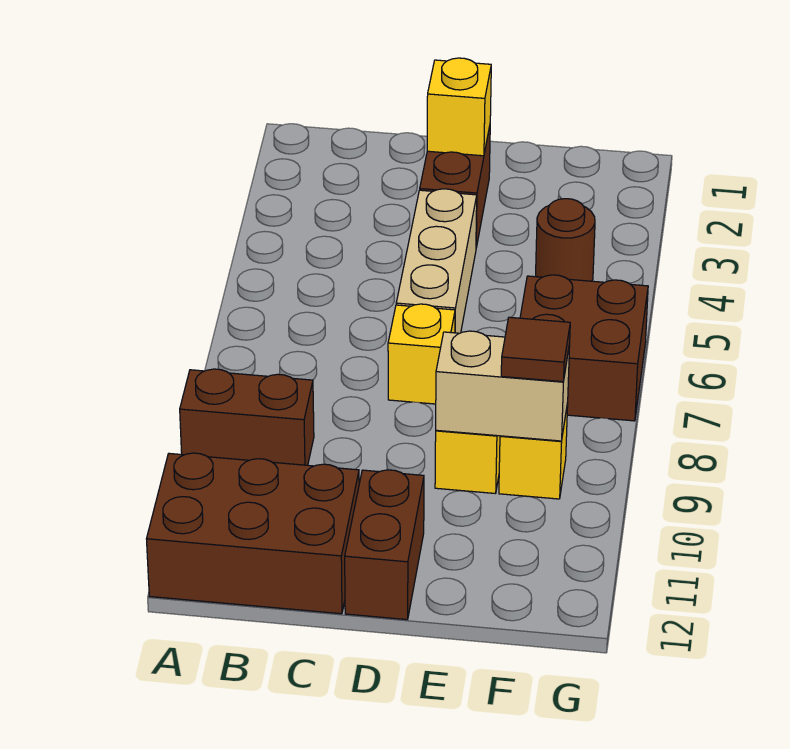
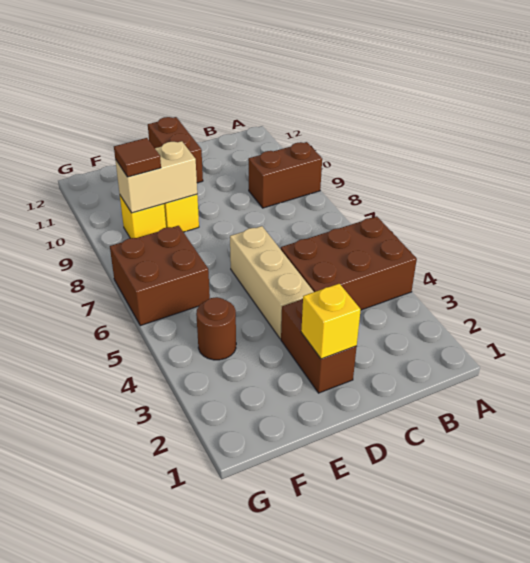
brown brick A11:C12 level 1 -> brown brick A4:C5 level 1
yellow brick D7 level 1 -> none

